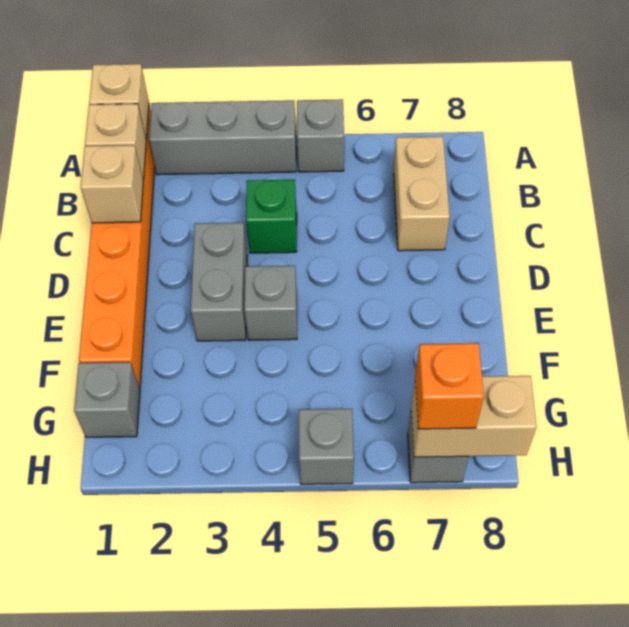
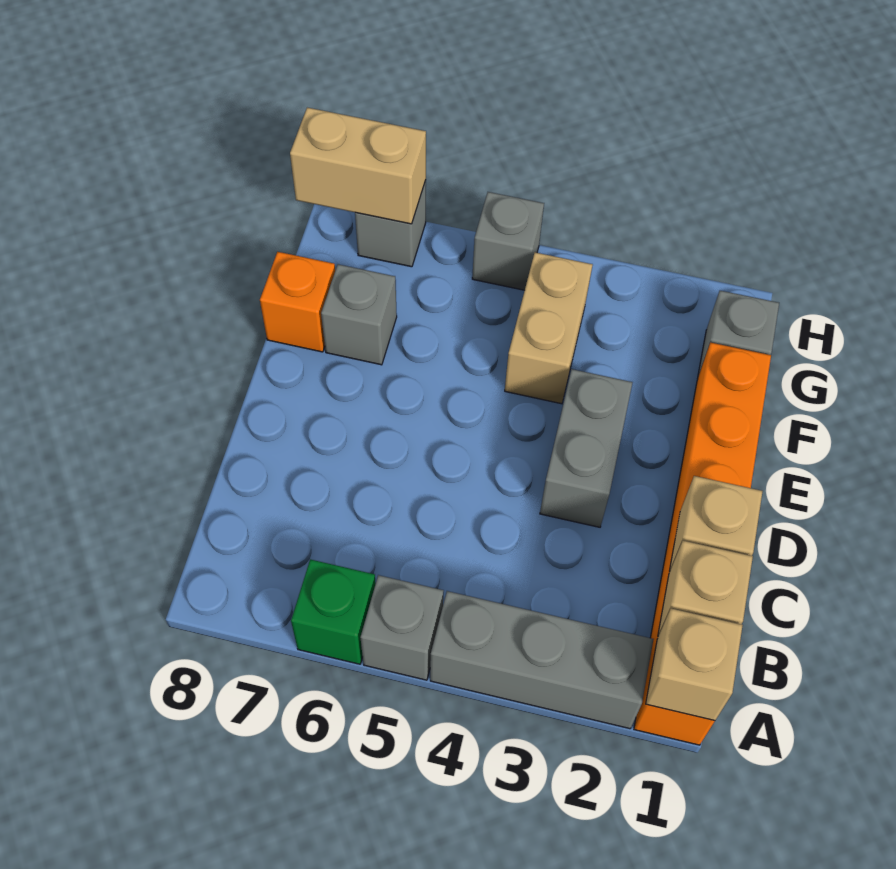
tan brick B7:C7 level 1 -> tan brick F4:G4 level 1
green brick C4 level 1 -> green brick A6 level 1
grey brick E4 level 1 -> grey brick F7 level 1
orange brick H7 level 3 -> orange brick F8 level 1

